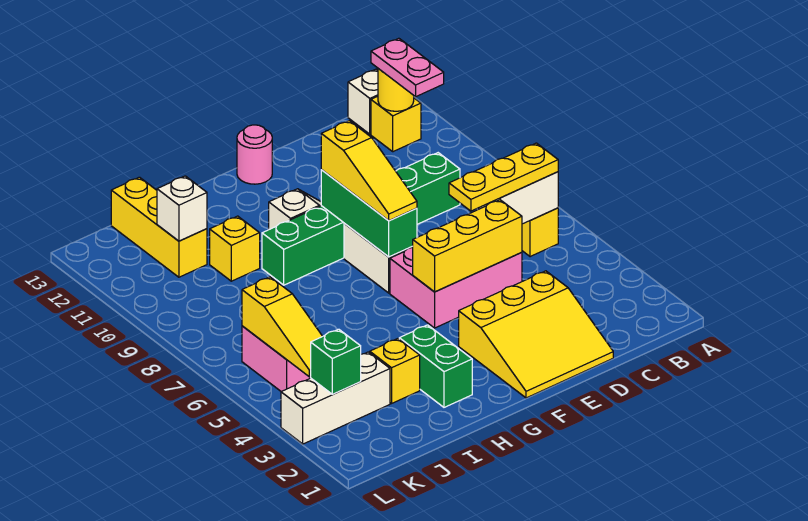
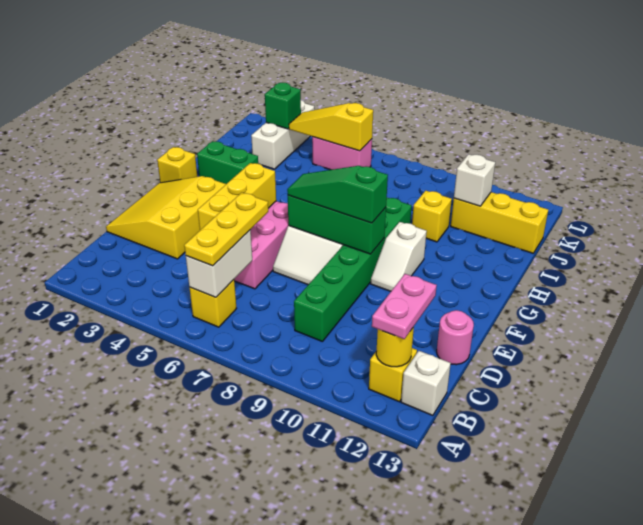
pink plate B11:B12 level 3 -> pink plate B12:C12 level 3
yellow slope F7:F9 level 3 top 9 -> green slope F7:F9 level 3 top 9
pink round brick F13 level 1 -> pink round brick D13 level 1
yellow brick I3 level 1 -> yellow brick G1 level 1

